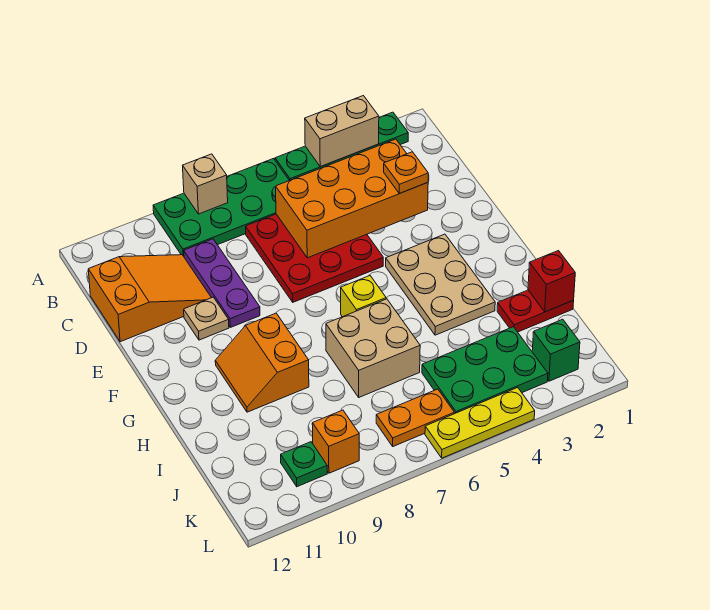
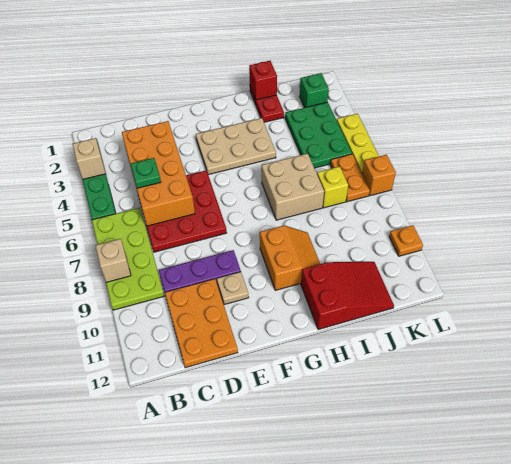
tan brick A3:A4 level 2 -> tan brick A3 level 2
green plate A6:B9 level 1 -> lime plate A6:B9 level 1
orange slope C10:D12 level 1 top 12 -> orange plate C10:D12 level 1
orange plate D3 level 3 -> orange plate L10 level 1
yellow brick G6 level 1 -> yellow brick J7 level 1
orange slope G9:H10 level 1 top 9 -> orange slope G9:H10 level 1 top G
none -> red slope H11:J12 level 1 top H
orange brick K9 level 1 -> orange brick L7 level 1
green plate K10 level 1 -> green plate C5 level 3

